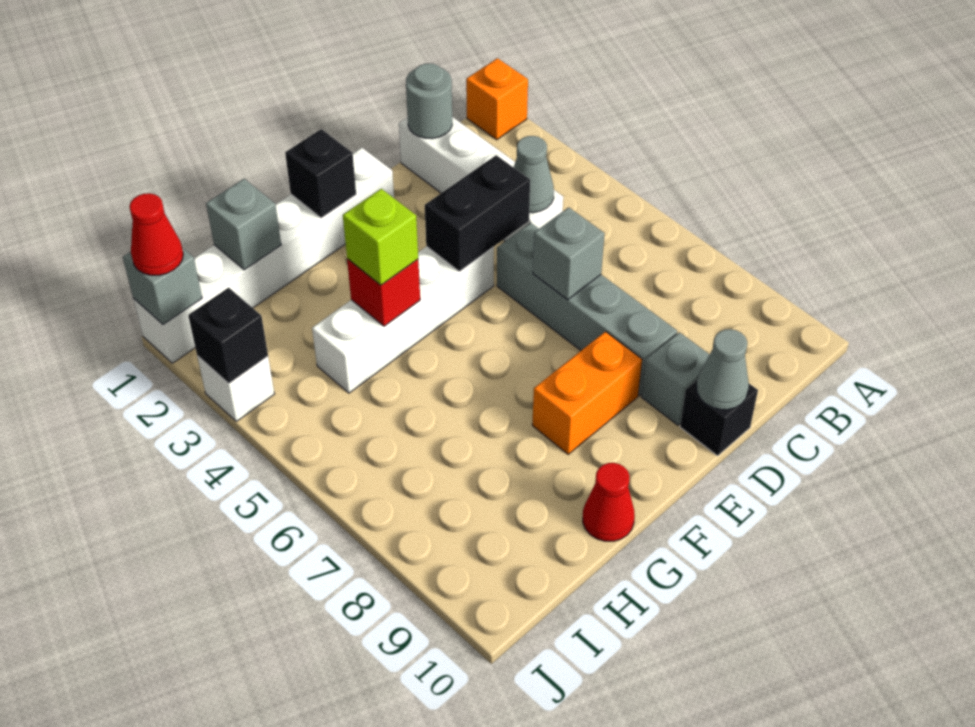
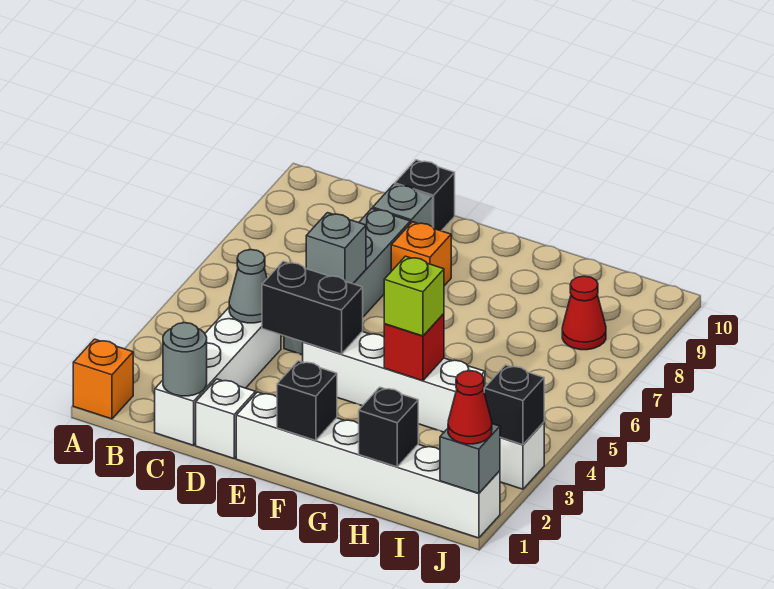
none -> white brick D1 level 1
grey cone D10 level 2 -> none
orange brick E8:F8 level 1 -> orange brick E8 level 1
red cone G10 level 1 -> red cone I8 level 1
grey brick H1 level 2 -> black brick H1 level 2

